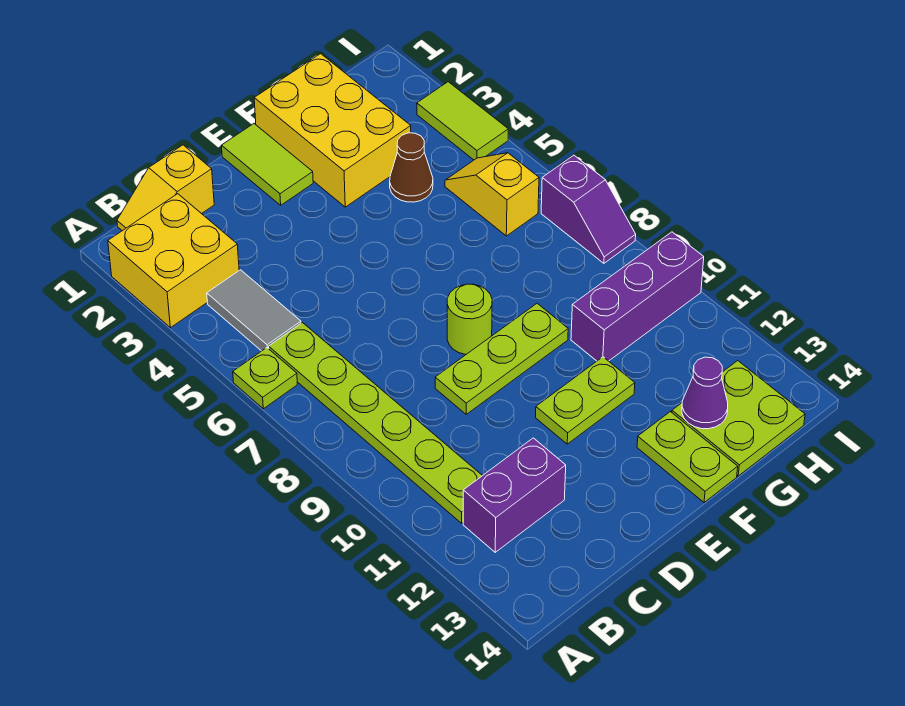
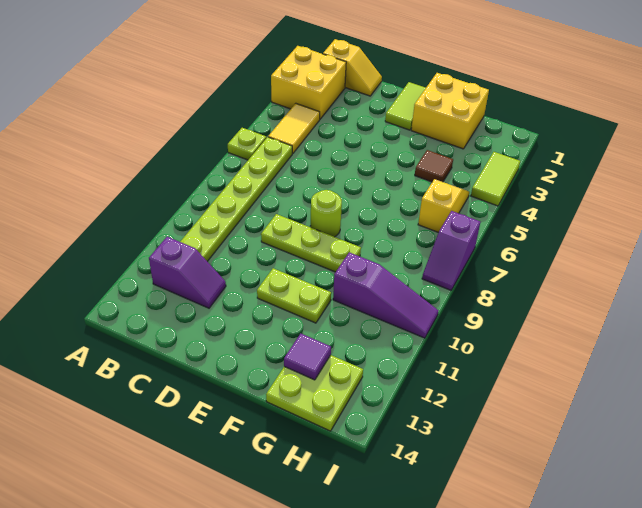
yellow slope B1:C1 level 1 top C -> yellow slope B1:C1 level 1 top B
grey tile B4:B5 level 1 -> yellow tile B4:B5 level 1
purple brick B12:C12 level 1 -> purple slope B12:C12 level 1 top B
yellow brick F1:G3 level 1 -> yellow brick F1:G2 level 1
lime plate F13:F14 level 1 -> none
brown cone G4 level 1 -> brown tile G4 level 1
purple brick G10:I10 level 1 -> purple slope G10:I10 level 1 top G
purple cone G13 level 2 -> purple tile G13 level 2

